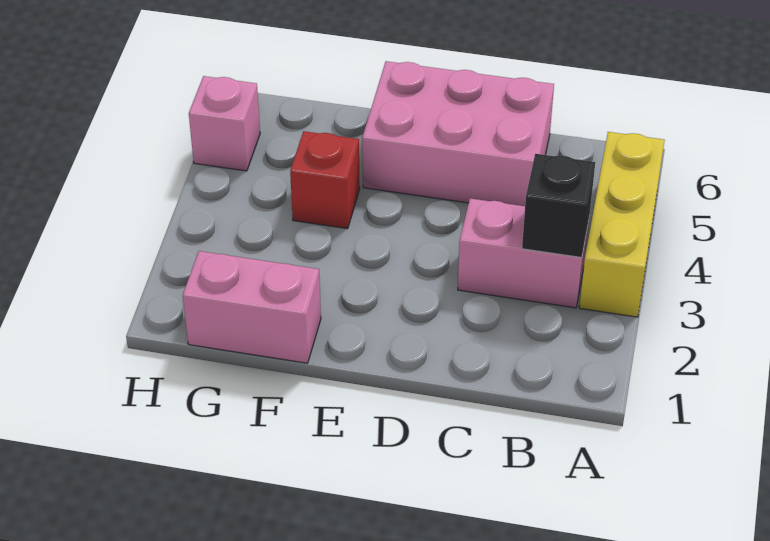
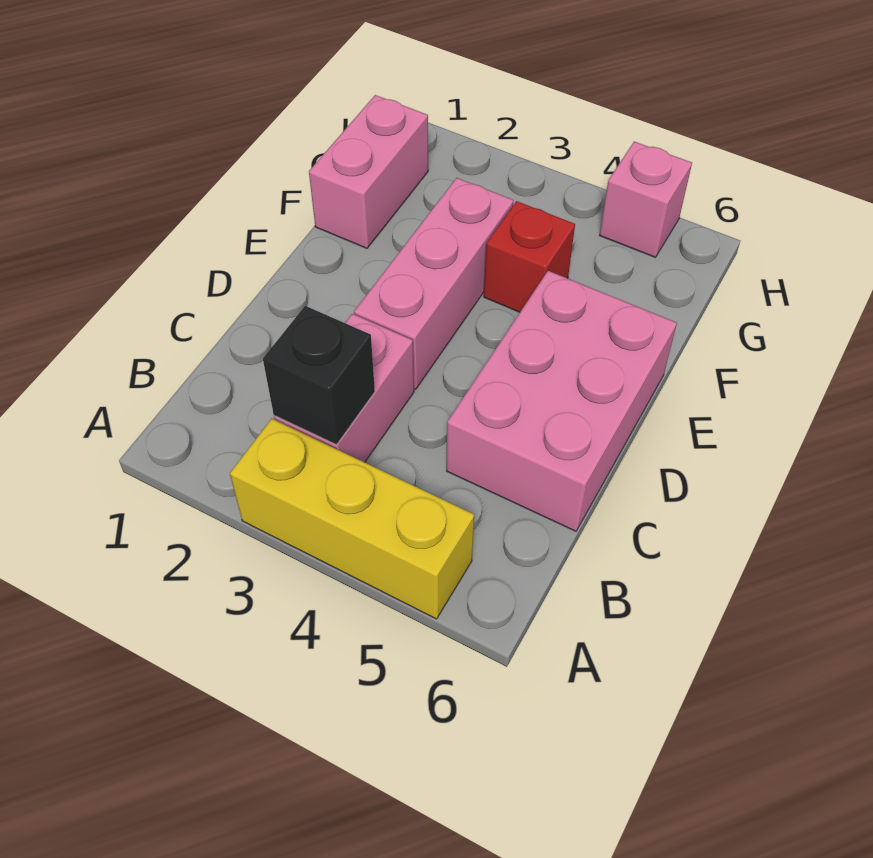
none -> pink brick D3:F3 level 1

